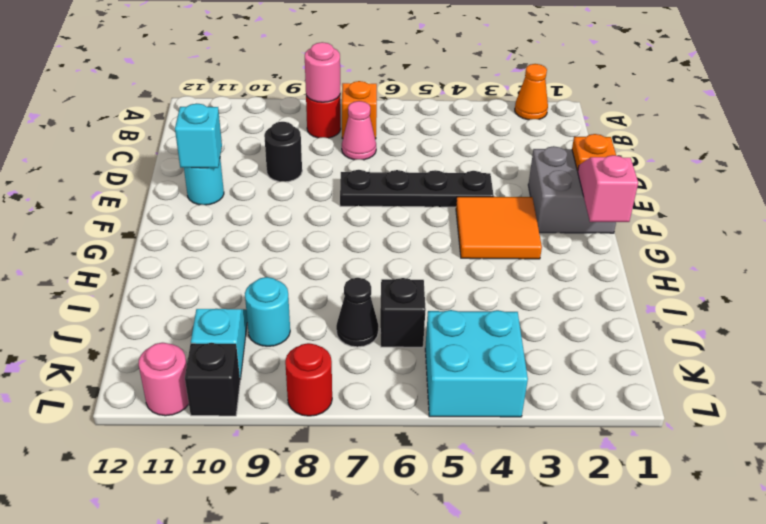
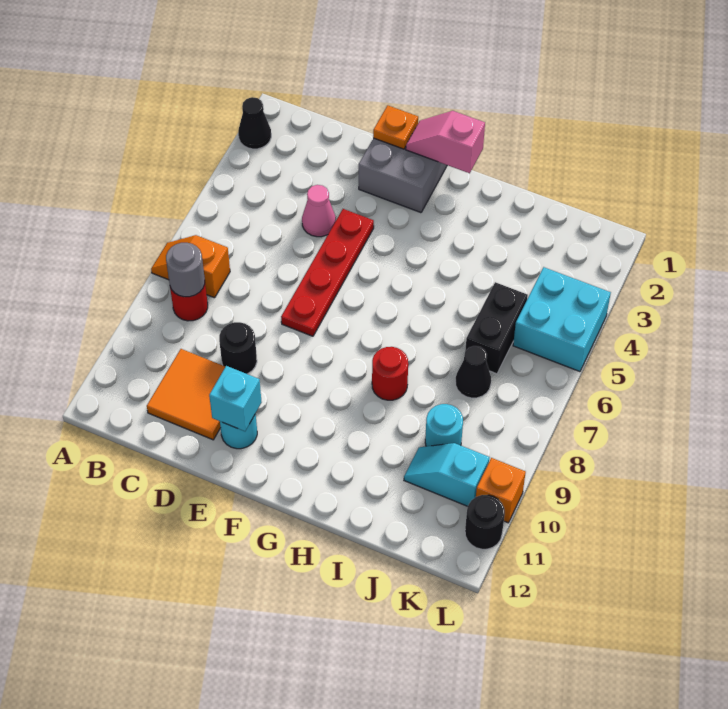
orange cone A2 level 1 -> black cone A2 level 1
pink round brick B8 level 2 -> grey round brick B8 level 2
pink cone C7 level 1 -> pink cone D4 level 1
black plate E4:E7 level 1 -> red plate E4:E7 level 1
orange tile F3:G4 level 1 -> orange tile C10:D11 level 1
black brick J6 level 1 -> black brick J5:J6 level 1
red round brick L8 level 1 -> red round brick H8 level 1
black brick L10 level 1 -> orange brick L10 level 1
pink round brick L11 level 1 -> black round brick L11 level 1

